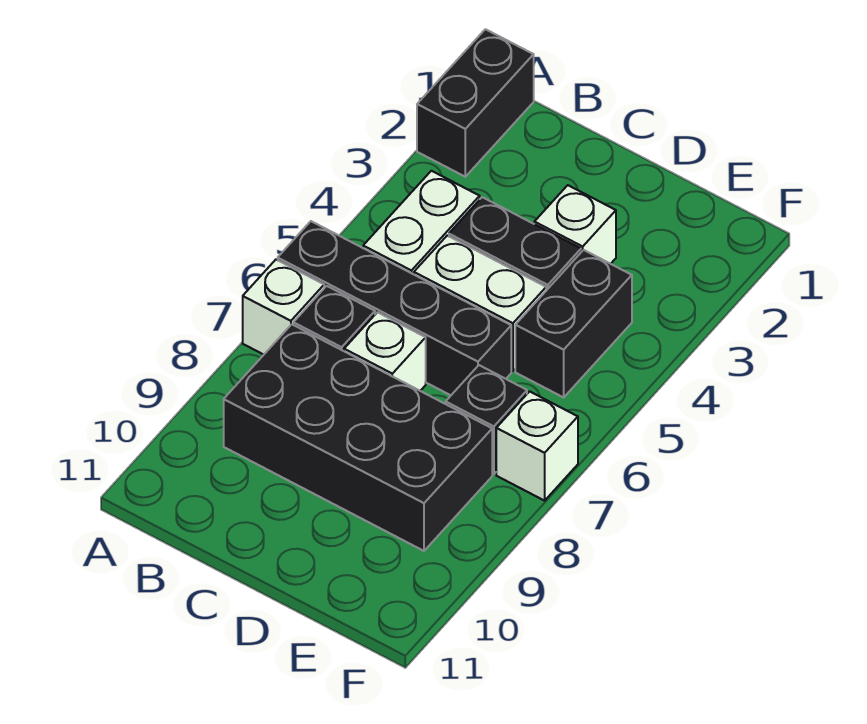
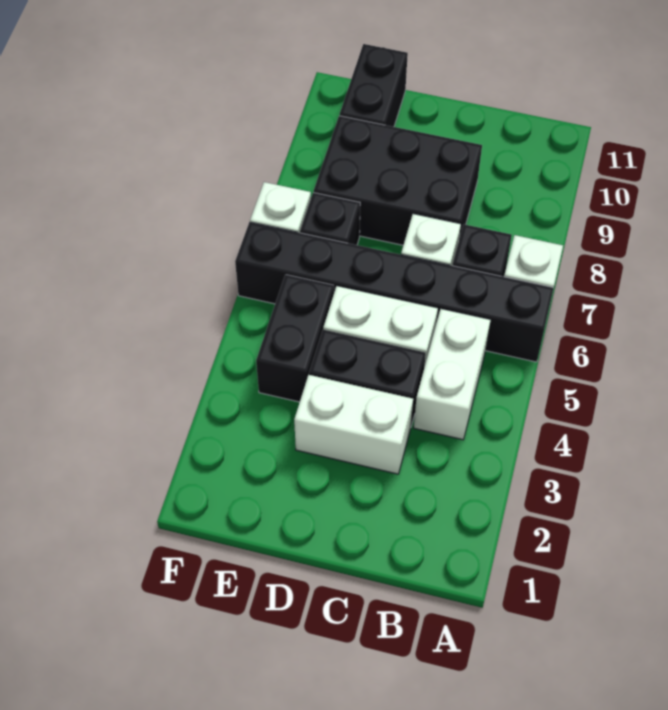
black brick A1:A2 level 1 -> black brick E10:E11 level 1
black brick A6:D6 level 1 -> black brick A6:F6 level 1
black brick B8:E9 level 1 -> black brick C8:E9 level 1
white brick D3 level 1 -> white brick C3:D3 level 1

